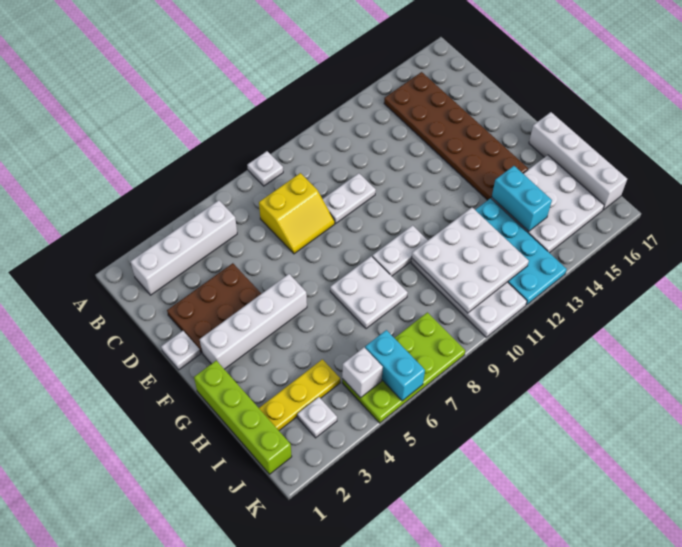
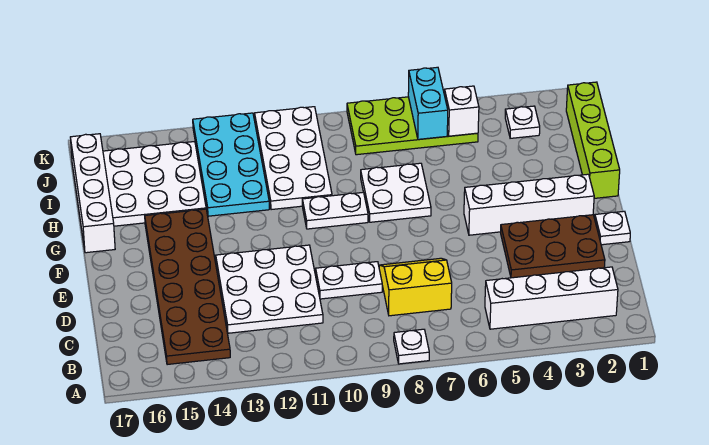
white plate H10:J12 level 2 -> white plate C11:E13 level 1
cyan brick H14:I14 level 2 -> none
yellow plate I2:I4 level 1 -> none

